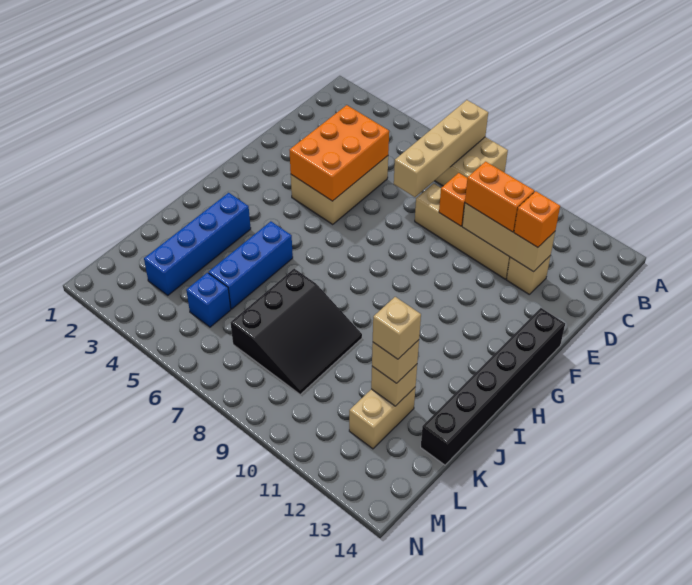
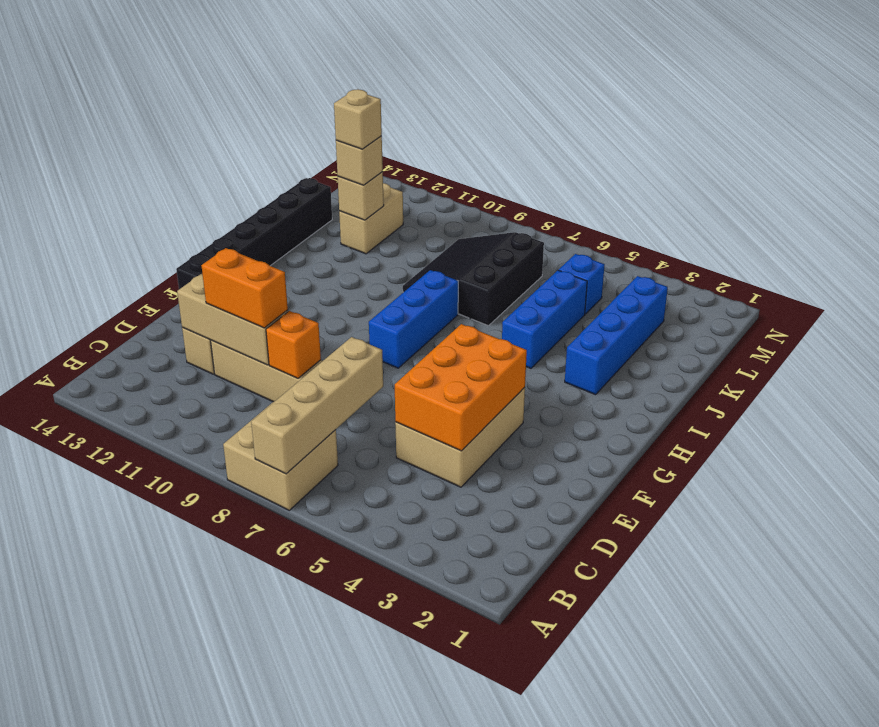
orange brick D12 level 3 -> none
none -> blue brick G8:I8 level 1

